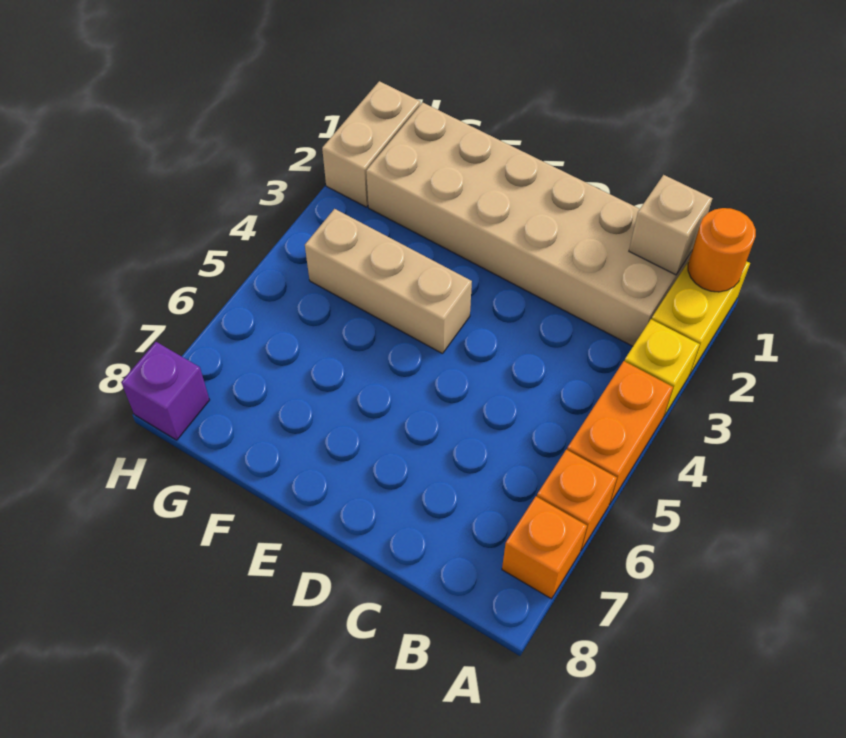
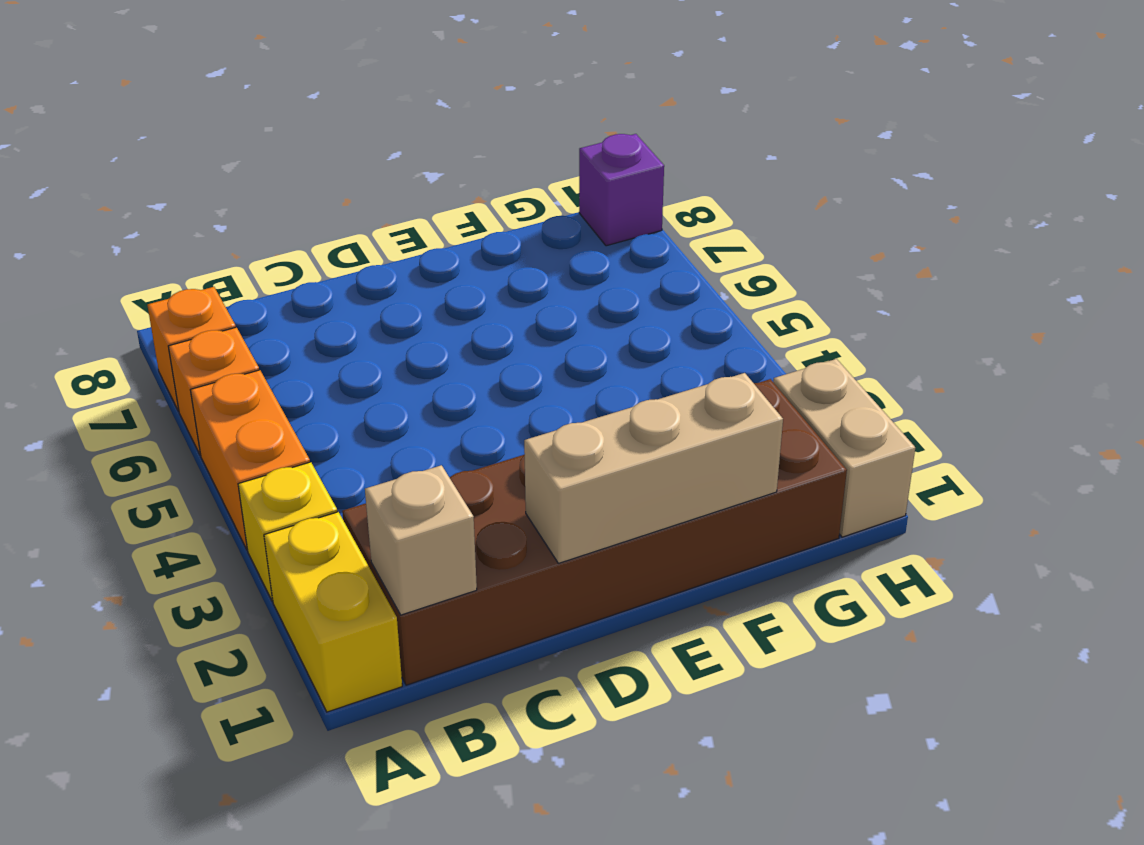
orange round brick A1 level 2 -> none
tan brick B1:G2 level 1 -> brown brick B1:G2 level 1
tan brick E4:G4 level 1 -> tan brick D1:F1 level 2

